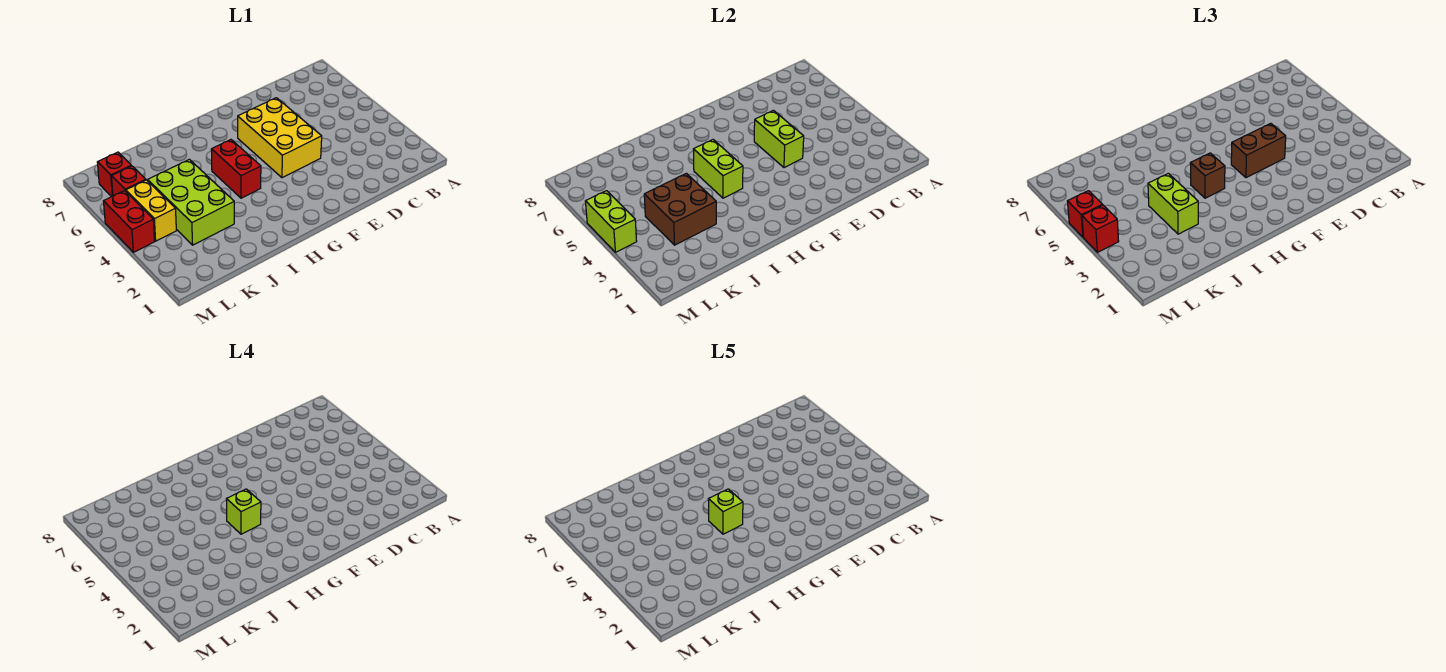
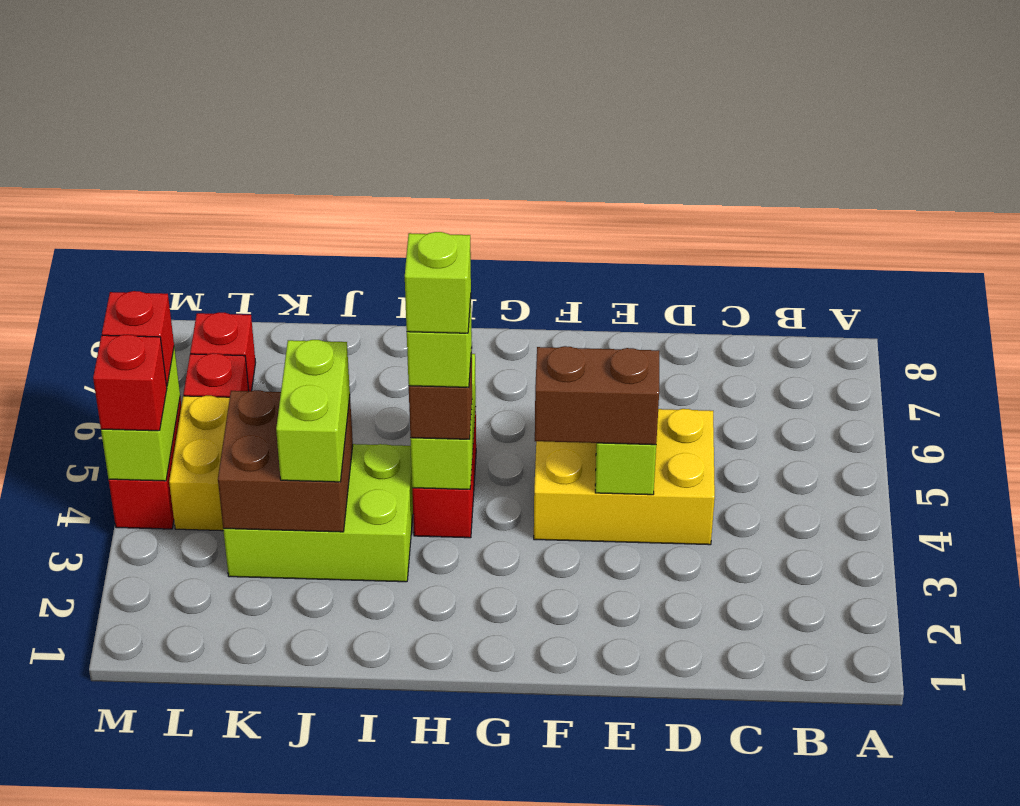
yellow brick E4:F6 level 1 -> yellow brick D4:F5 level 1
lime brick J3:K5 level 1 -> lime brick I3:K4 level 1

